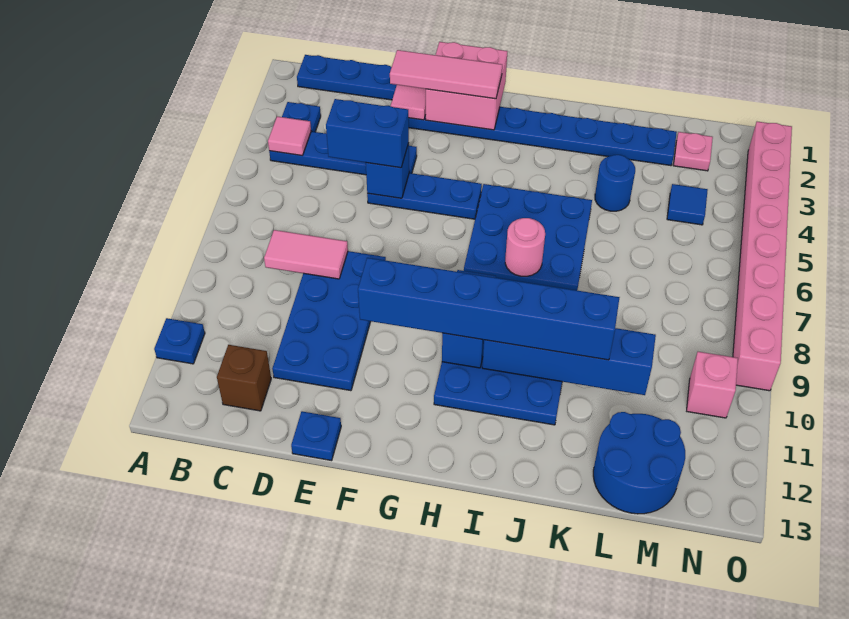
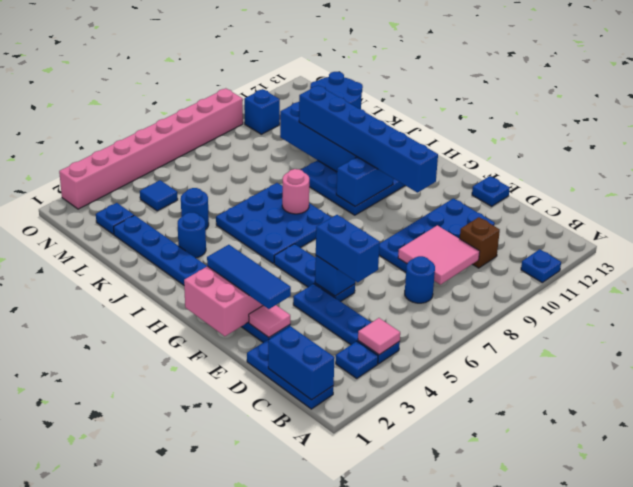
none -> blue brick B1:C1 level 2
none -> blue round brick C7 level 1
pink tile C8:D8 level 2 -> pink tile C8:D9 level 2
brown brick C12 level 1 -> brown brick C10 level 1
pink tile E2:G2 level 3 -> blue tile E2:G2 level 3
none -> blue round brick J3 level 1
pink plate M2 level 1 -> blue plate M2 level 1
pink brick N10 level 1 -> blue brick N10 level 1

